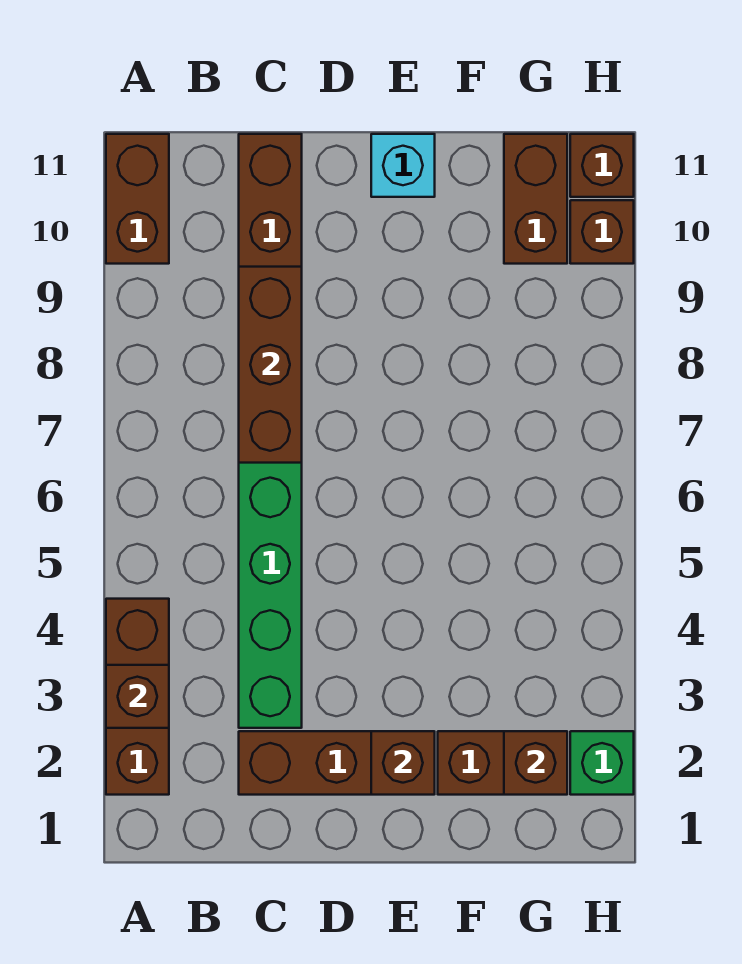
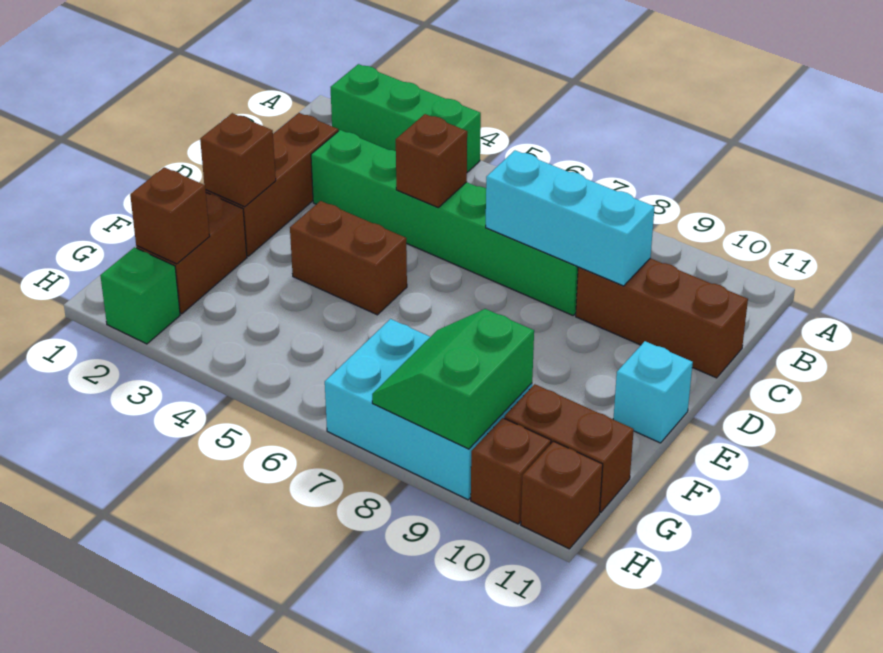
brown brick A2:A4 level 1 -> green brick A2:A4 level 1
brown brick A3 level 2 -> brown brick C5 level 2
brown brick A10:A11 level 1 -> brown brick E4:E5 level 1
brown brick C7:C9 level 2 -> cyan brick C7:C9 level 2
none -> cyan brick G7:H9 level 1
none -> green slope G8:H9 level 2 top 9

